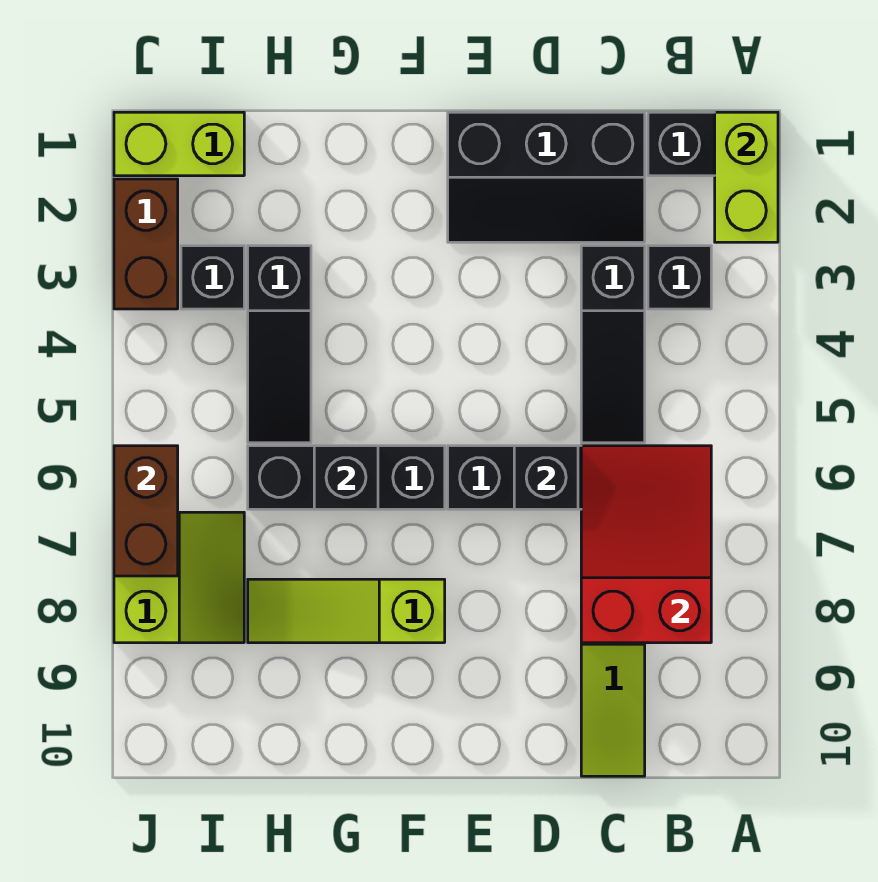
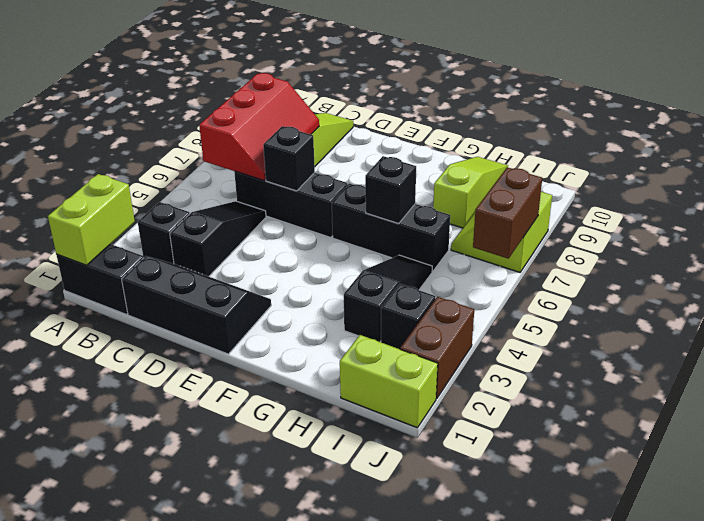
red slope B6:C8 level 2 top 8 -> red slope B6:C8 level 2 top B
lime slope F8:H8 level 1 top F -> lime slope H8:H10 level 1 top 8

